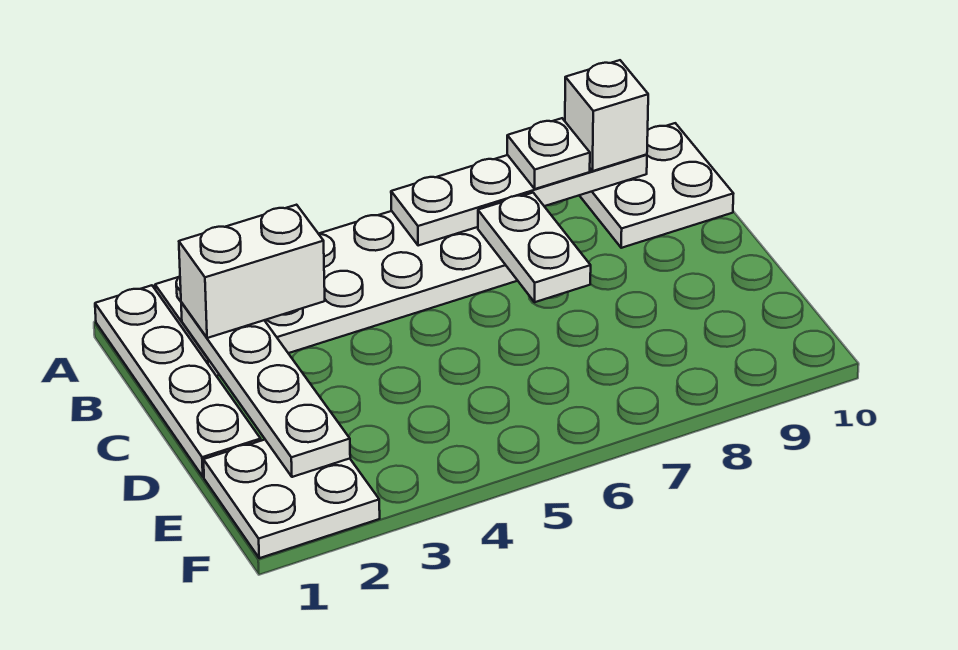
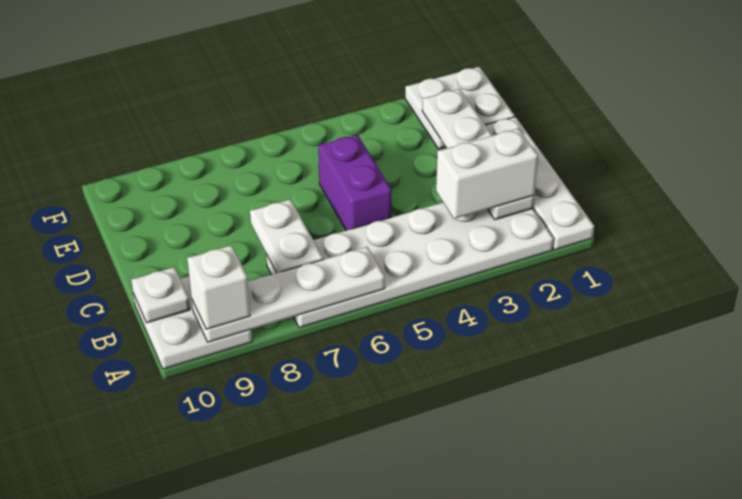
white plate A8 level 3 -> white plate B10 level 2
none -> purple brick C5:D5 level 1

